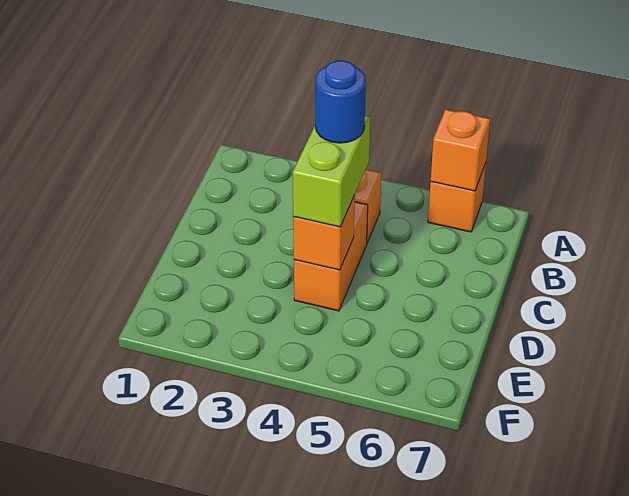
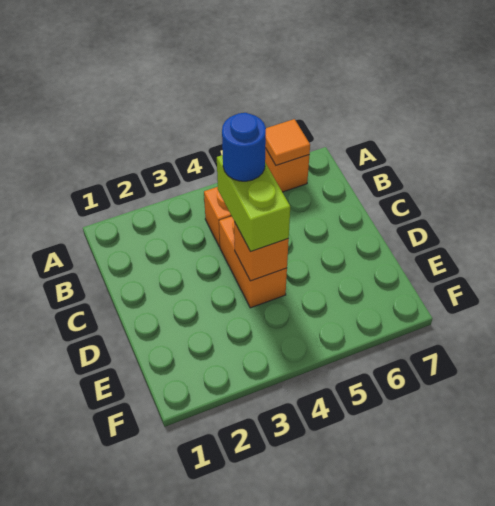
orange brick A6 level 2 -> orange tile A6 level 2

